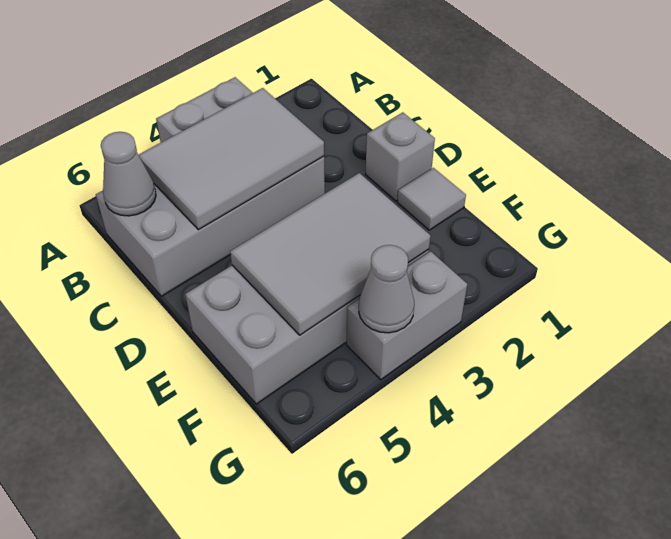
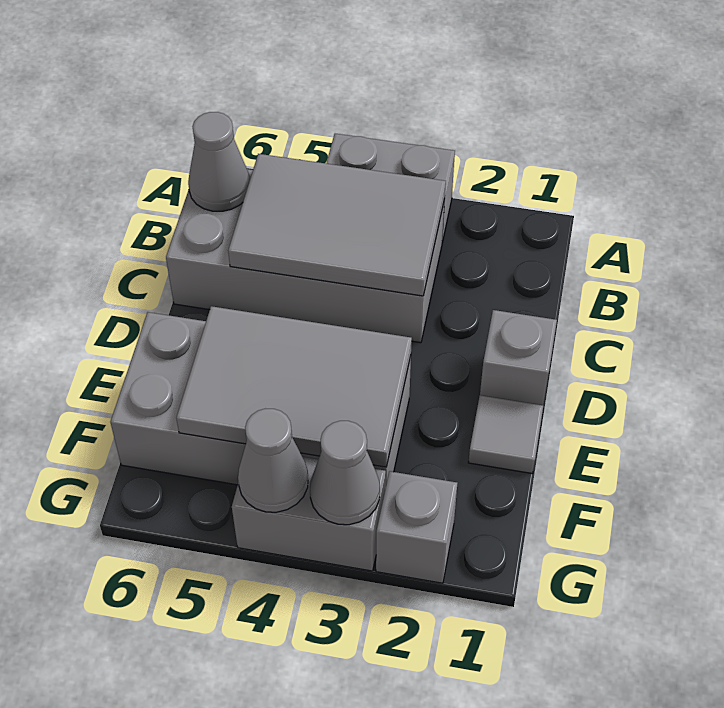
none -> grey brick G2 level 1
none -> grey cone G3 level 2

